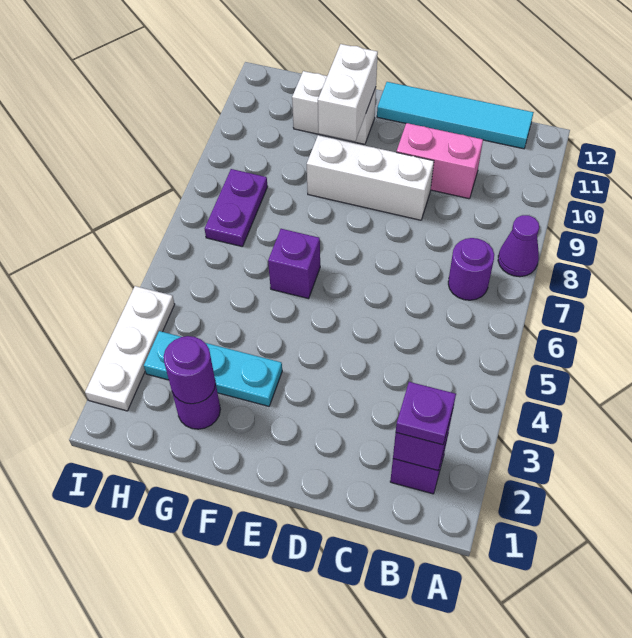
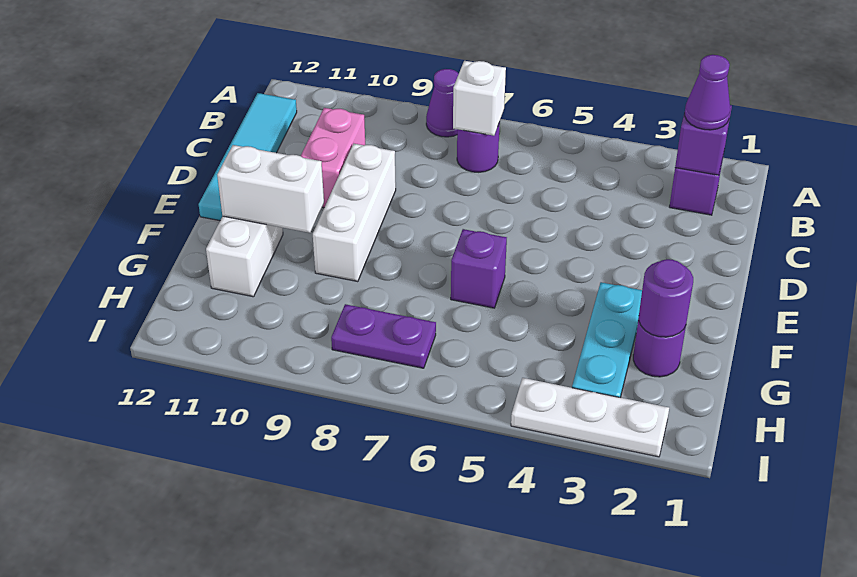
purple plate B2 level 3 -> purple cone B2 level 3
none -> white brick B7 level 2

